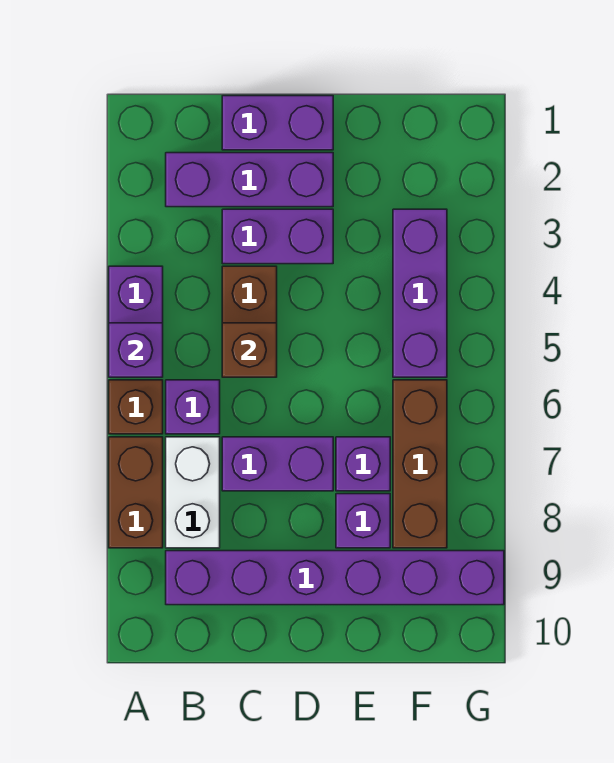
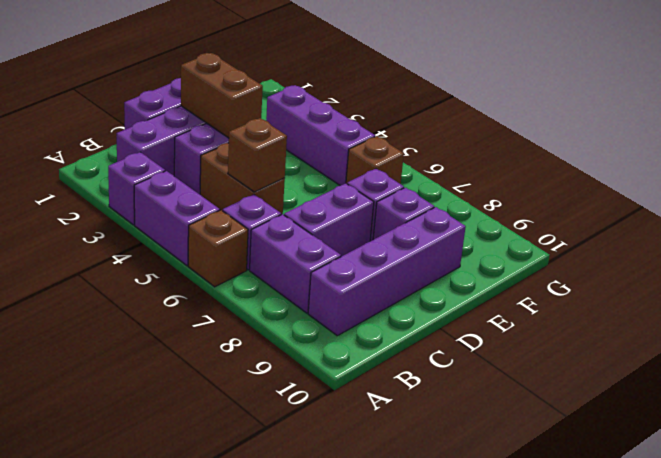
purple brick A5 level 2 -> purple brick A3 level 1
brown brick A7:A8 level 1 -> brown brick D2:D3 level 2
white brick B7:B8 level 1 -> purple brick B7:B8 level 1
purple brick B9:G9 level 1 -> purple brick B9:E9 level 1
brown brick F6:F8 level 1 -> brown brick F6 level 1

